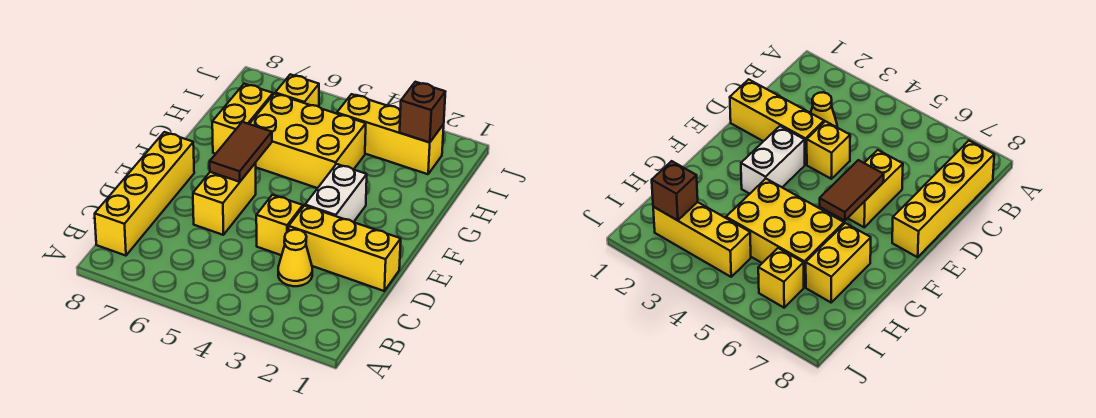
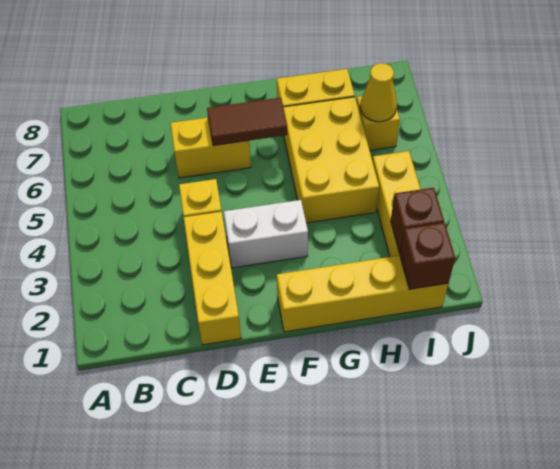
yellow brick B8:E8 level 1 -> yellow brick F1:I1 level 1
yellow cone C3 level 1 -> yellow cone I6 level 2
none -> brown brick I1 level 2

